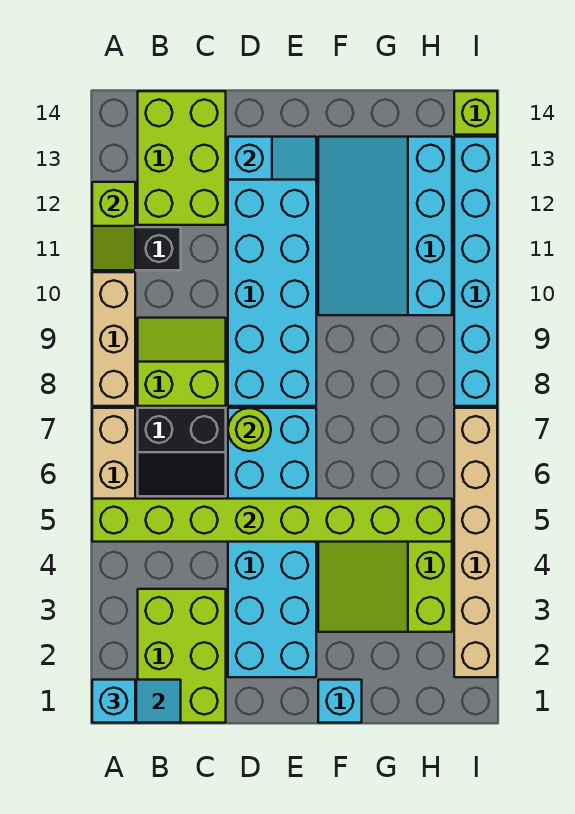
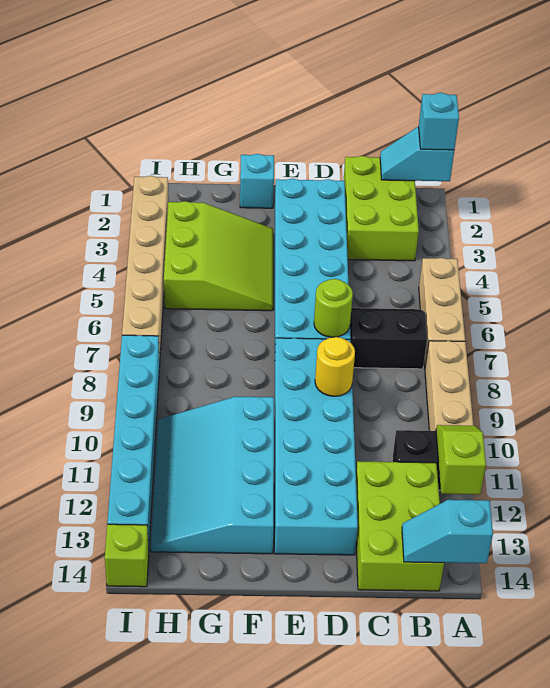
lime brick A5:H5 level 2 -> none
lime slope B8:C9 level 1 top 8 -> none
none -> yellow round brick D9 level 2
cyan slope D13:E13 level 2 top D -> cyan slope A14:B14 level 2 top A
cyan slope F10:H13 level 1 top H -> cyan slope F10:H13 level 1 top F

